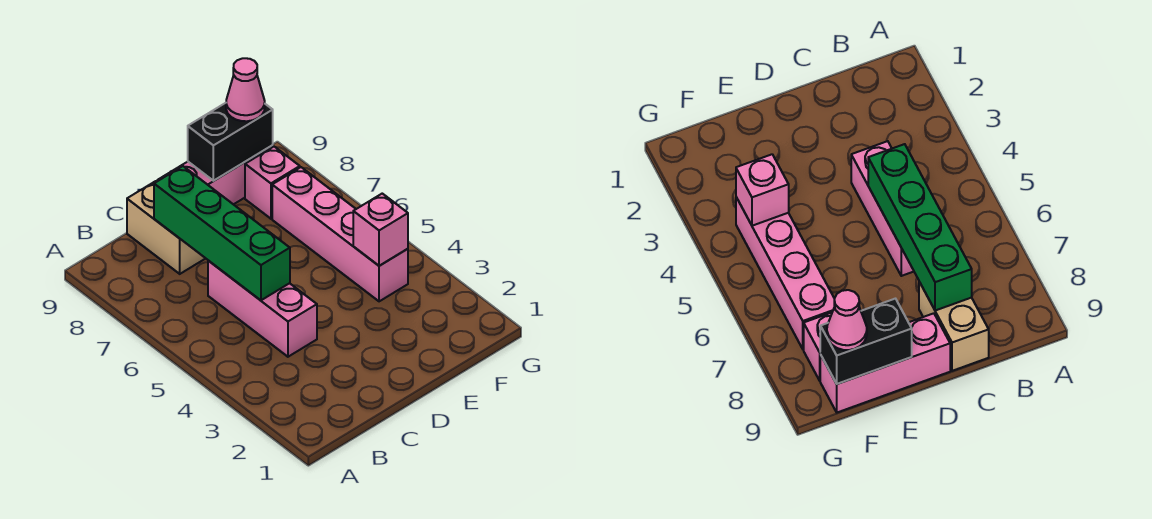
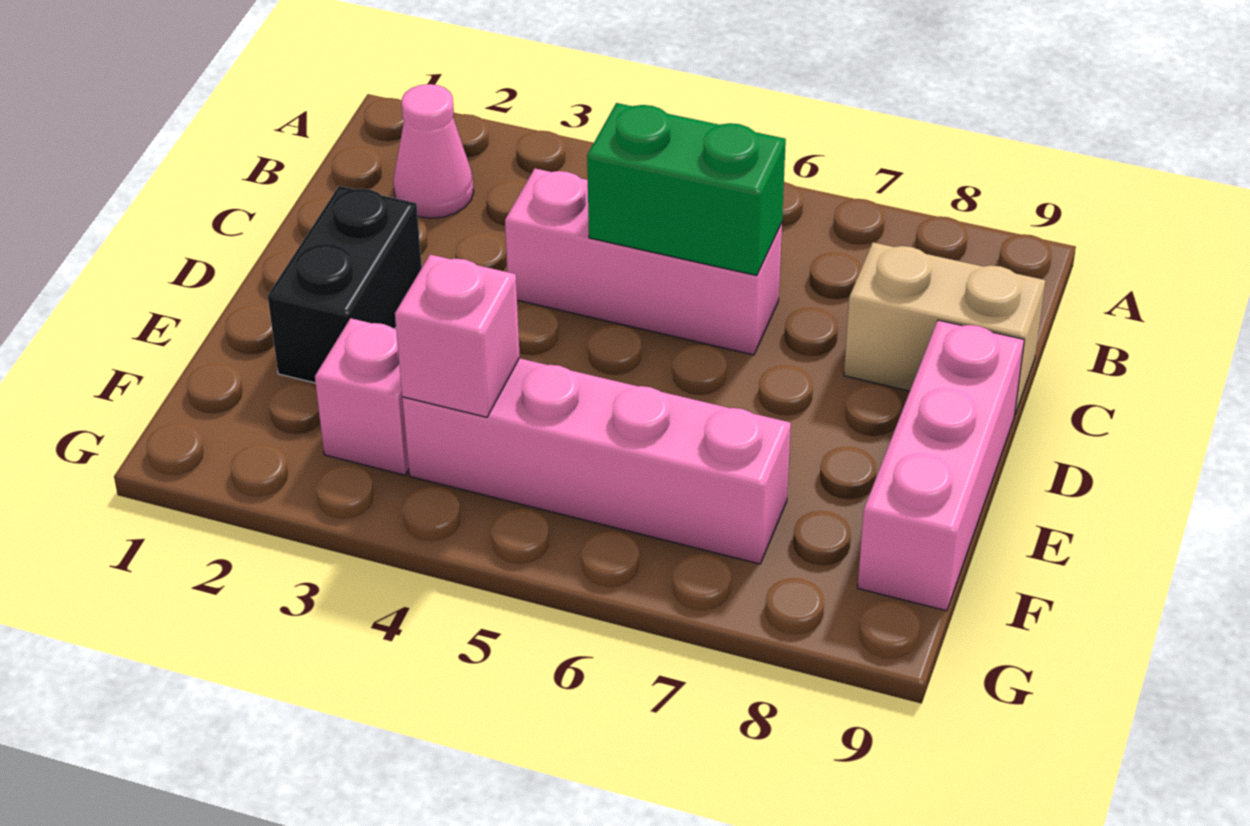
green brick C5:C8 level 2 -> green brick C5:C6 level 2
black brick E9:F9 level 2 -> black brick D2:E2 level 1
pink brick F8 level 1 -> pink brick F3 level 1
pink cone F9 level 3 -> pink cone B2 level 1

